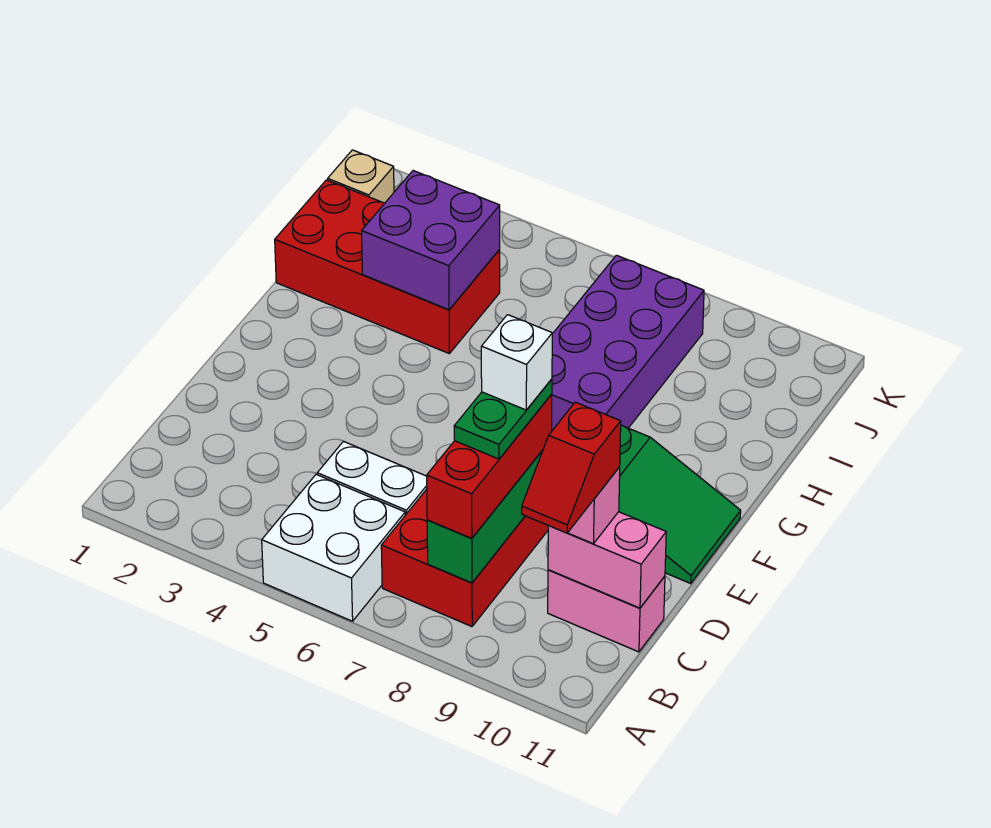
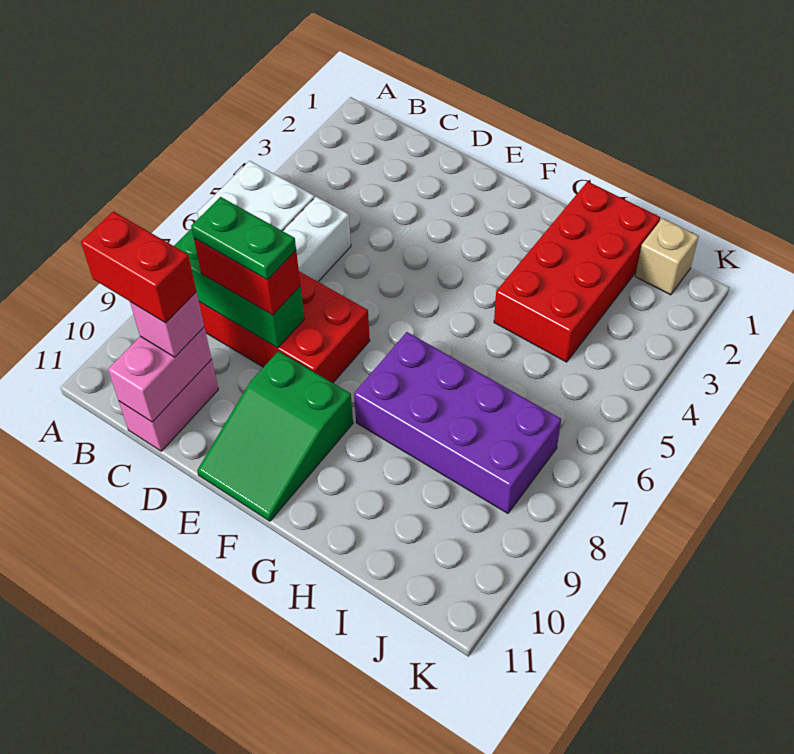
red brick B8:D8 level 3 -> red brick C8:D8 level 3
red slope B10:C10 level 4 top C -> red brick B10:C10 level 4
white brick D8 level 5 -> none
purple brick H3:I4 level 2 -> none

